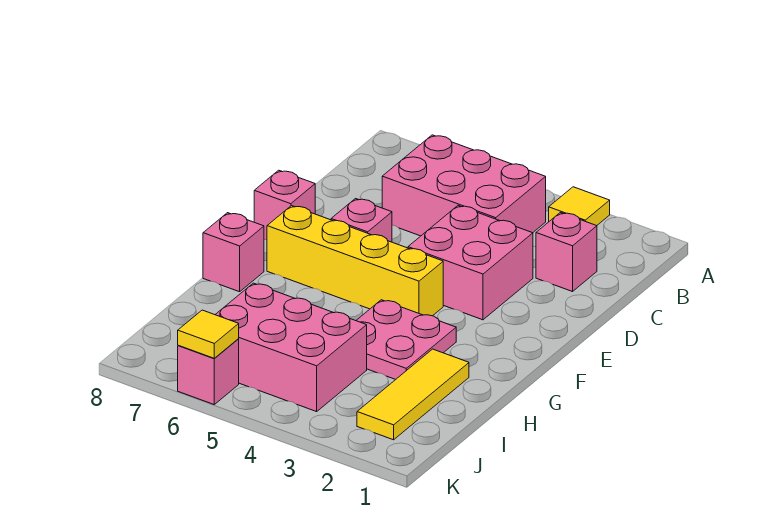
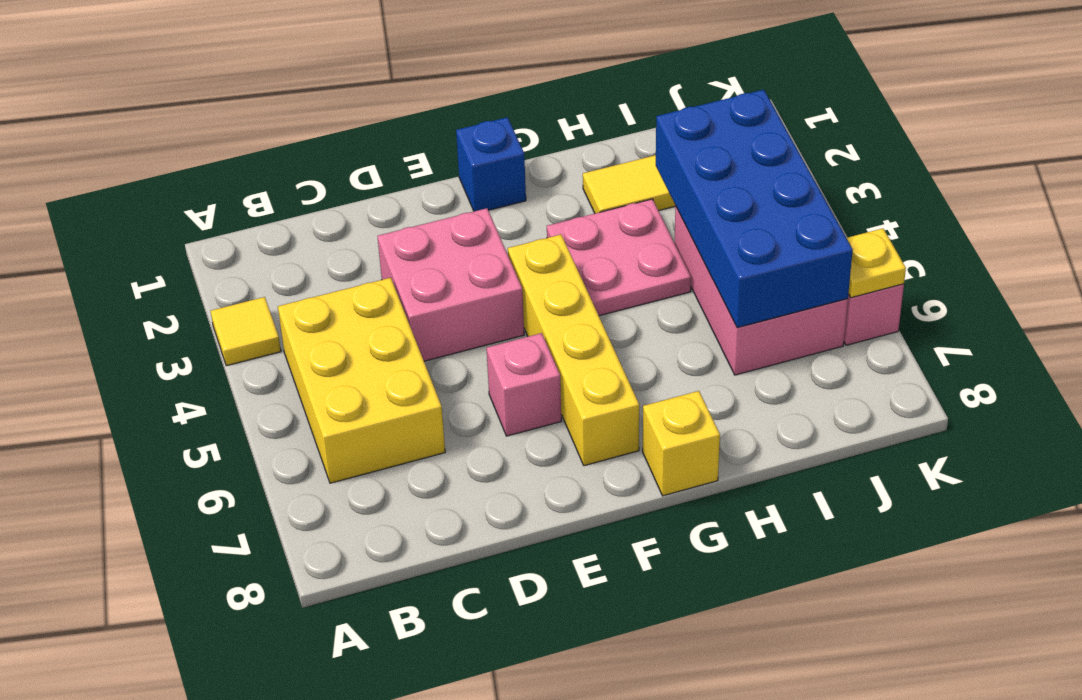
pink brick B4:C6 level 1 -> yellow brick B4:C6 level 1
pink brick C2 level 1 -> none
pink brick E8 level 1 -> none
none -> blue brick F1 level 1
pink brick G8 level 1 -> yellow brick G8 level 1
none -> blue brick I3:J6 level 2
yellow tile K6 level 2 -> yellow plate K6 level 2

